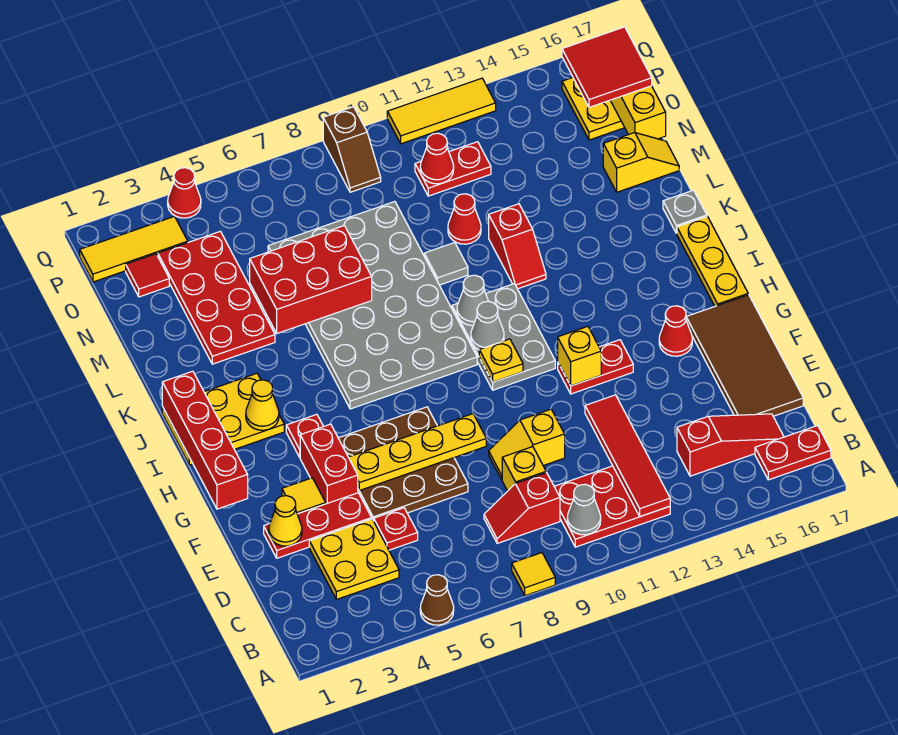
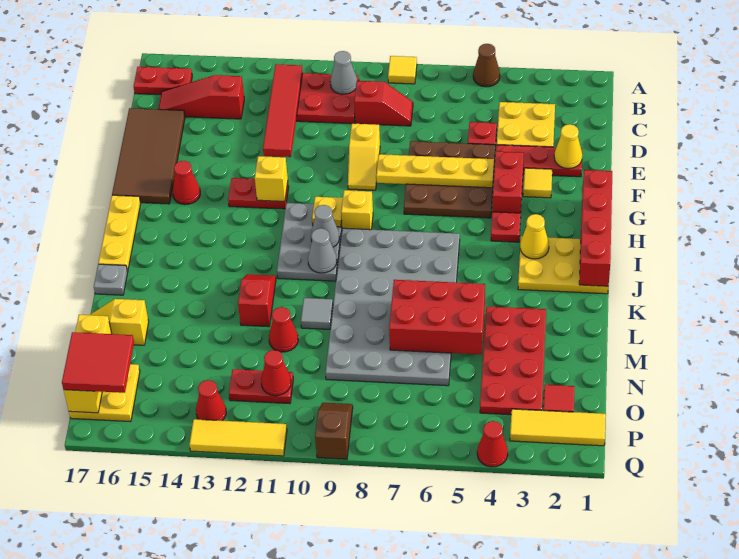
yellow brick D9 level 1 -> yellow brick H9 level 1
yellow slope E9:E10 level 1 top 10 -> yellow slope E9:F9 level 1 top E
none -> red cone P13 level 1

